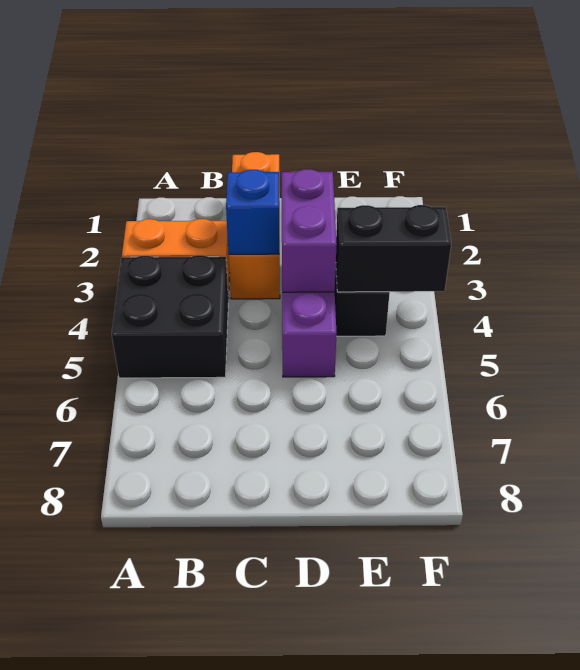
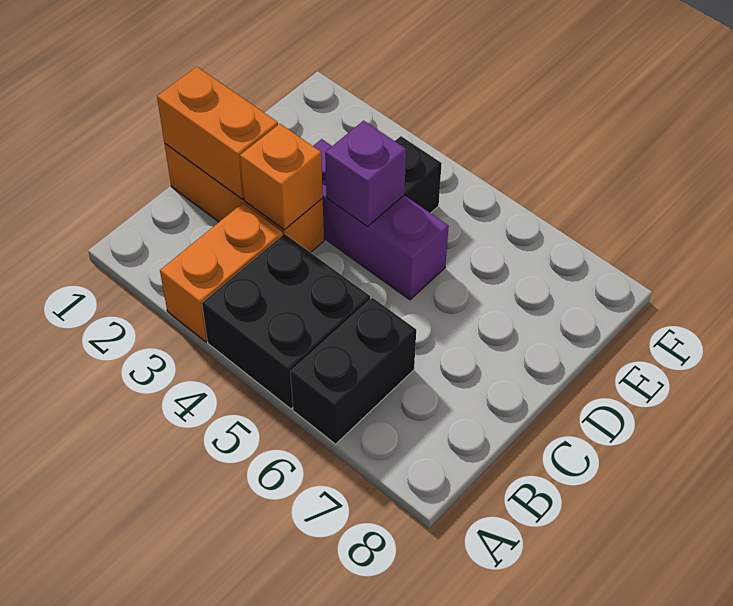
none -> orange brick C1:C2 level 2
blue brick C3 level 2 -> orange brick C3 level 2
purple brick D3:D4 level 2 -> purple brick D4 level 2
black brick E4:F4 level 2 -> black brick A6:B6 level 1

